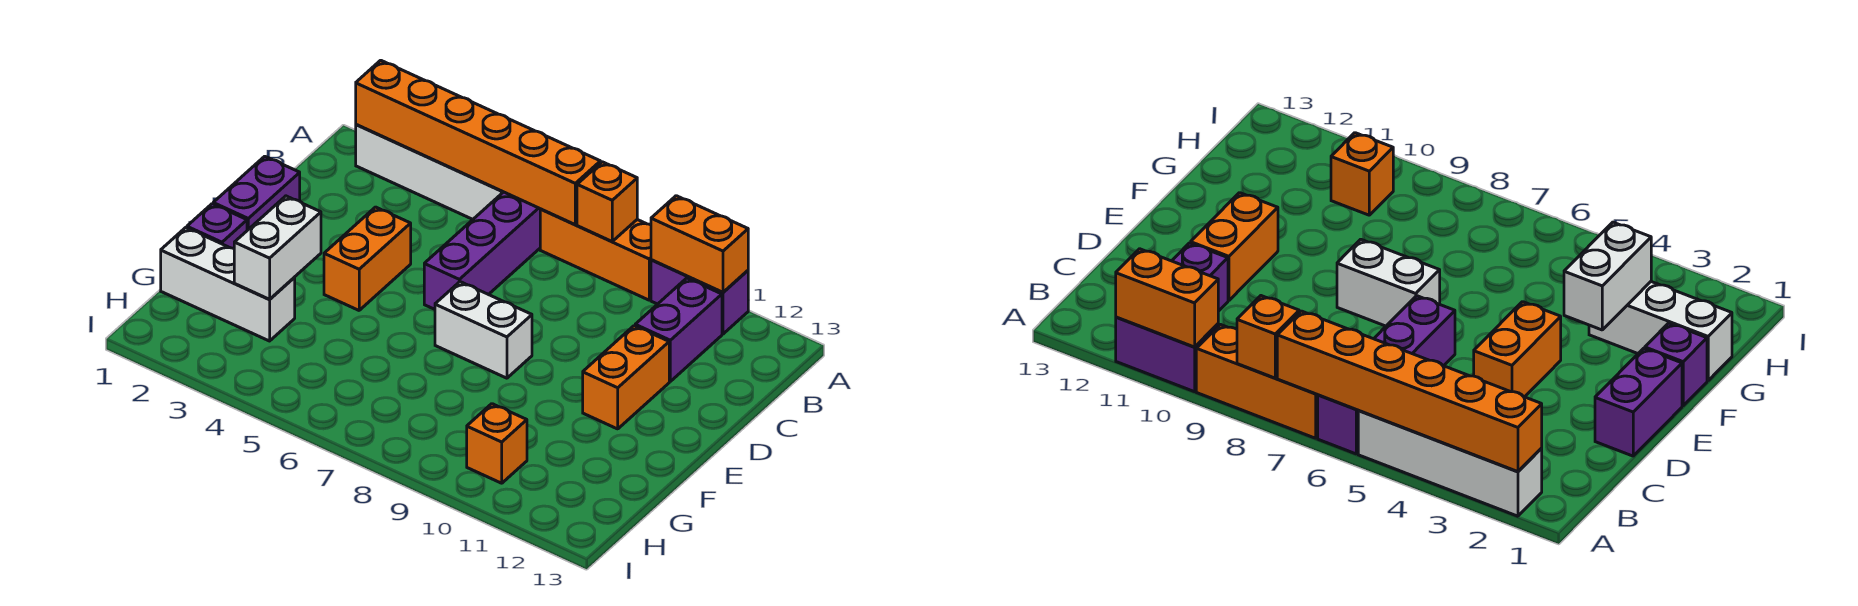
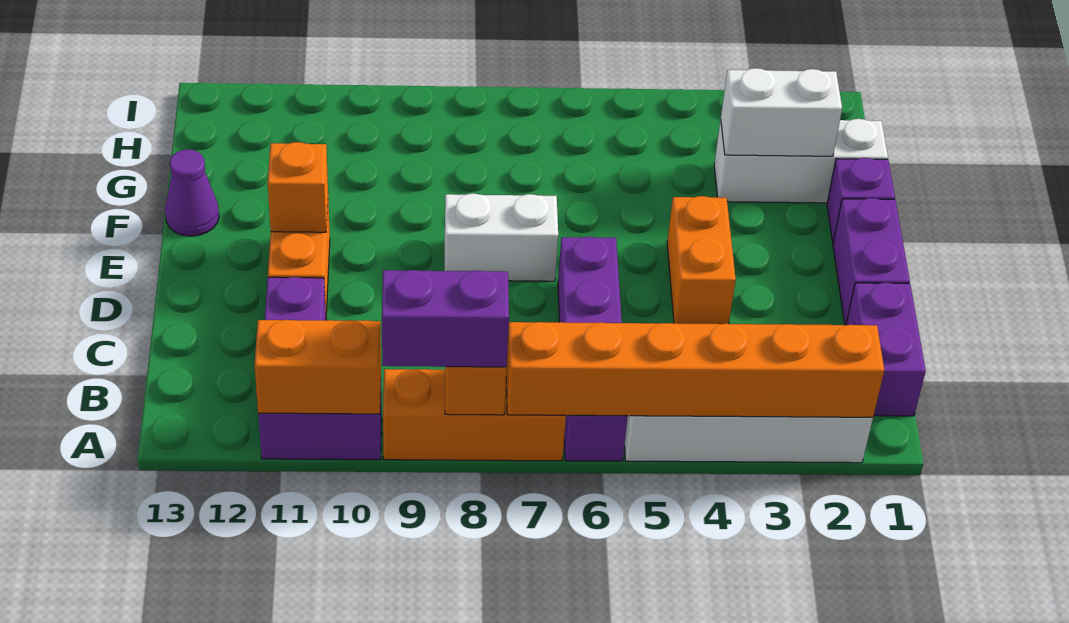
none -> purple brick A8:A9 level 3
none -> purple brick B1:C1 level 1
white brick F3:G3 level 2 -> white brick G2:G3 level 2
none -> purple cone F13 level 1
orange brick H10 level 1 -> orange brick E11 level 2

